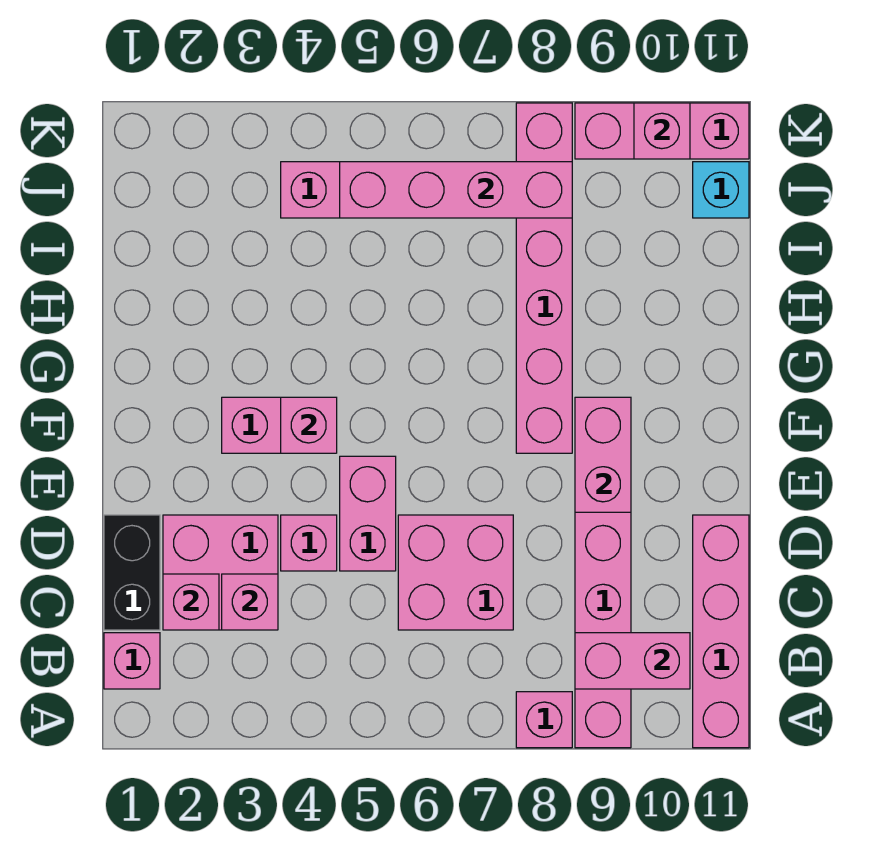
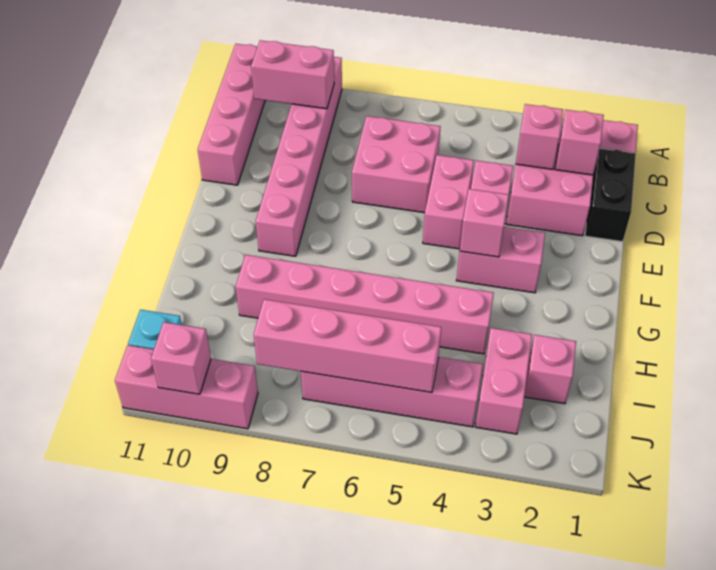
pink brick A8 level 1 -> pink brick I2 level 1
pink brick E9:F9 level 2 -> pink brick I3:J3 level 1
pink brick F8:K8 level 1 -> pink brick H4:H9 level 1

